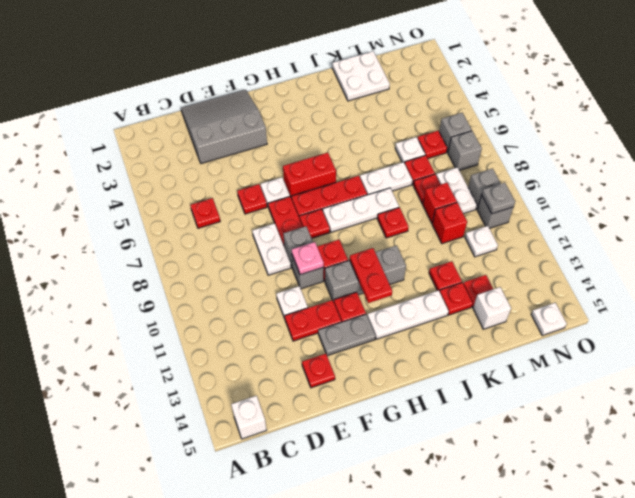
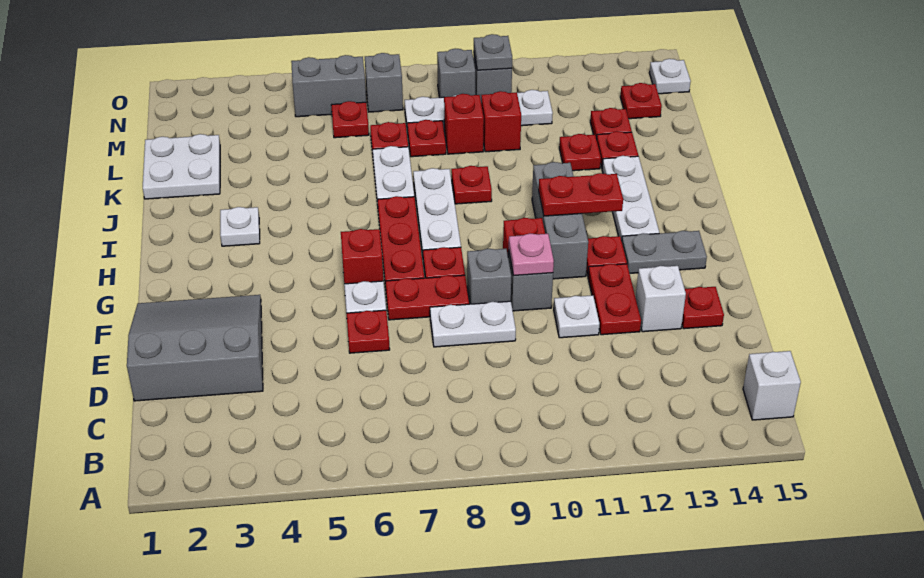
red plate C6 level 1 -> red plate M14 level 1
grey slope D1:F3 level 1 top 3 -> grey slope D1:F3 level 1 top D
grey plate F13:G13 level 1 -> grey plate G13:G14 level 1
red brick G6:H6 level 1 -> red brick G6 level 1
white plate L6 level 1 -> white plate I3 level 1
white brick L14 level 1 -> white brick E13 level 1
grey brick N6 level 1 -> grey brick N5:N6 level 1

